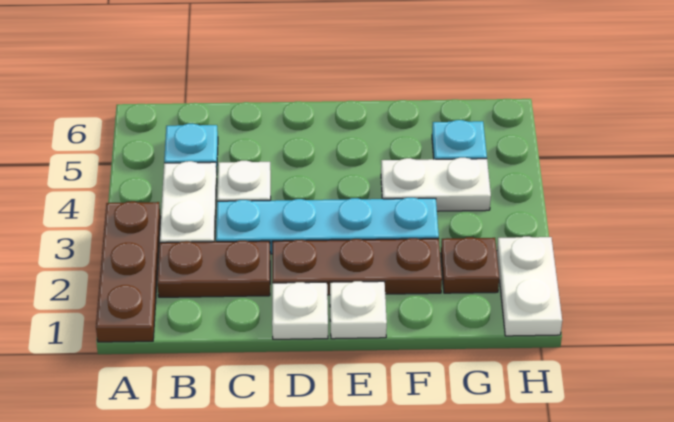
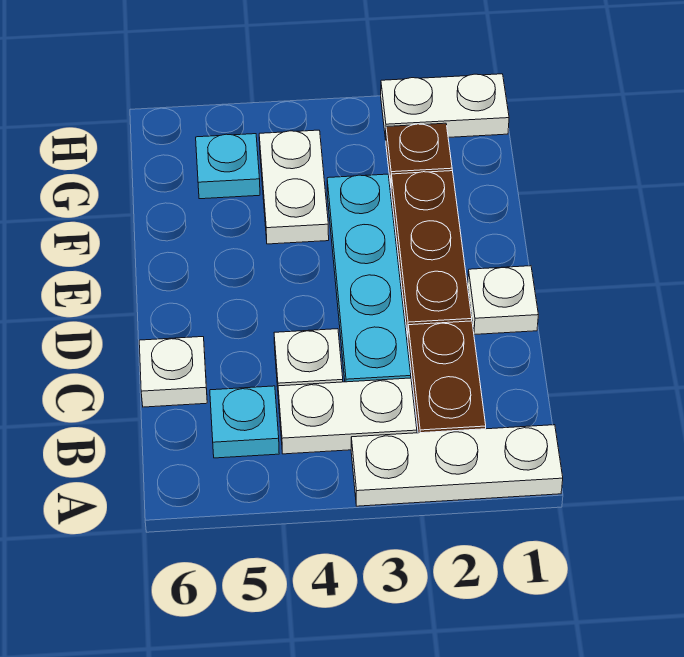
brown plate A1:A3 level 1 -> white plate A1:A3 level 1
white plate E1 level 1 -> white plate C6 level 1

